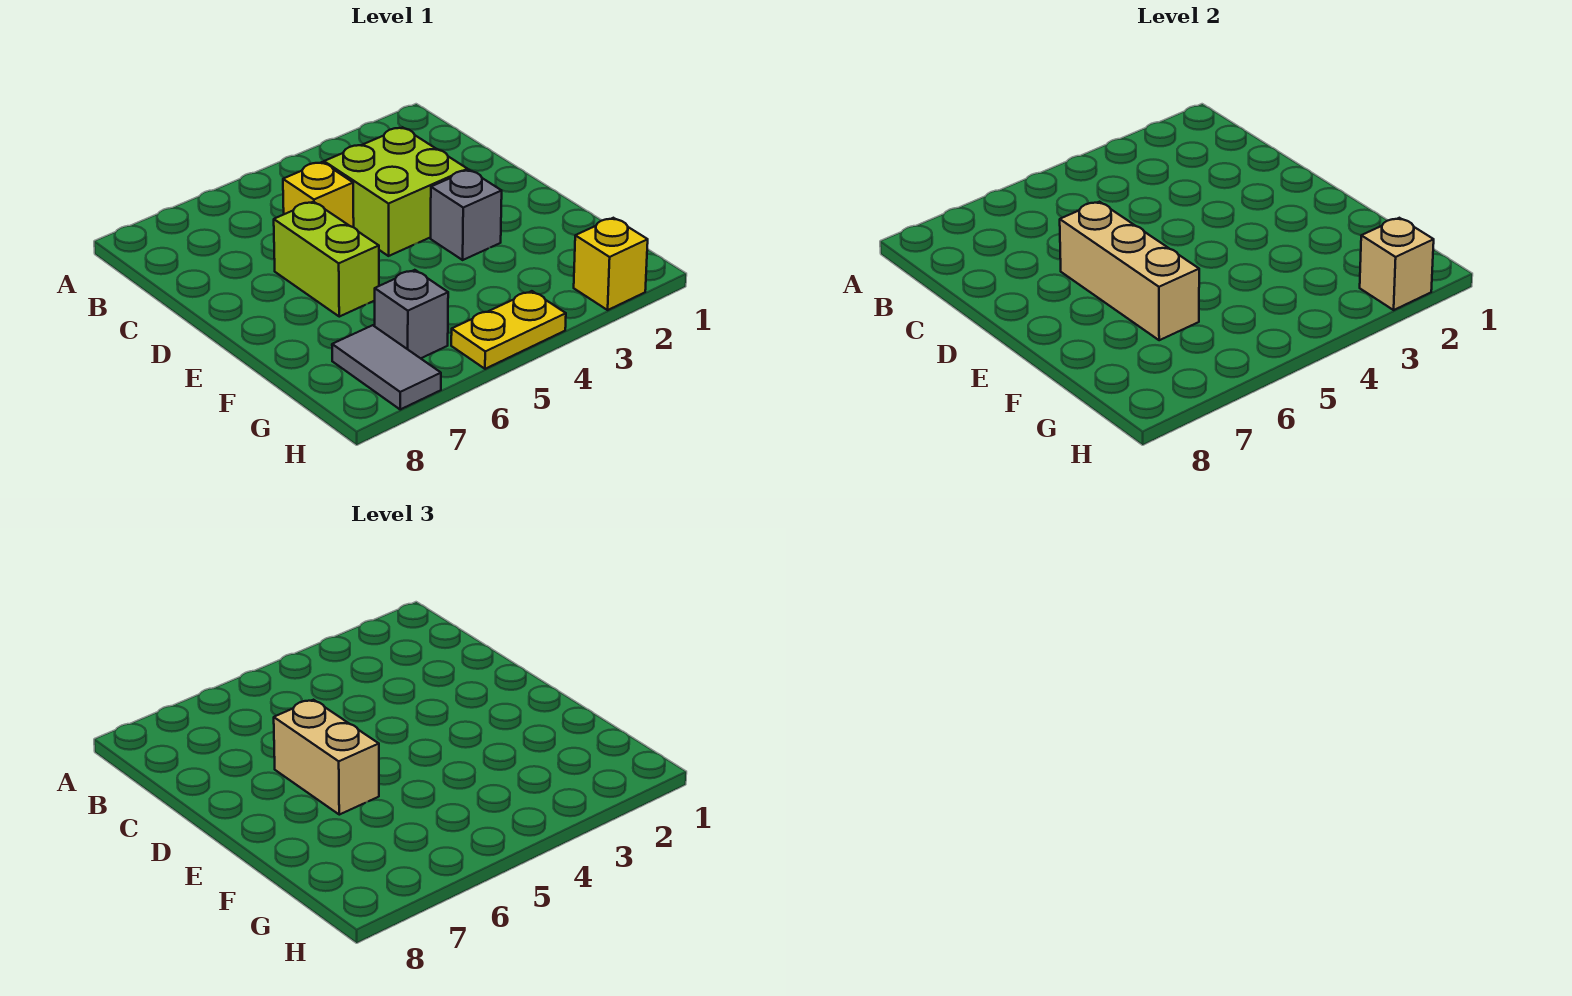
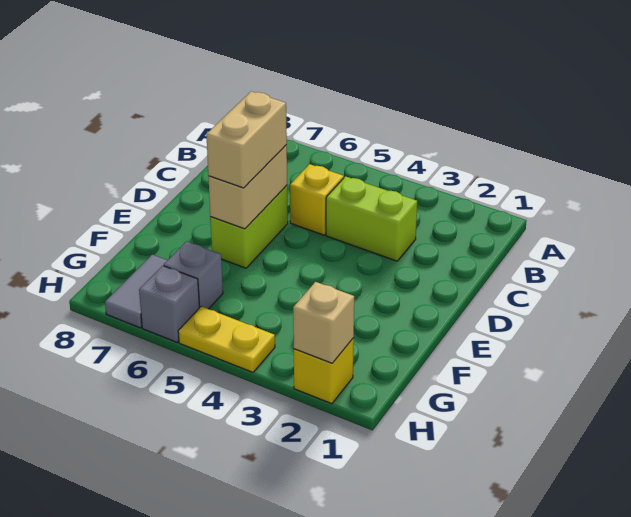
lime brick C3:D4 level 1 -> lime brick C3:C4 level 1
tan brick D6:F6 level 2 -> tan brick D6:E6 level 2
grey brick E3 level 1 -> grey brick H6 level 1

